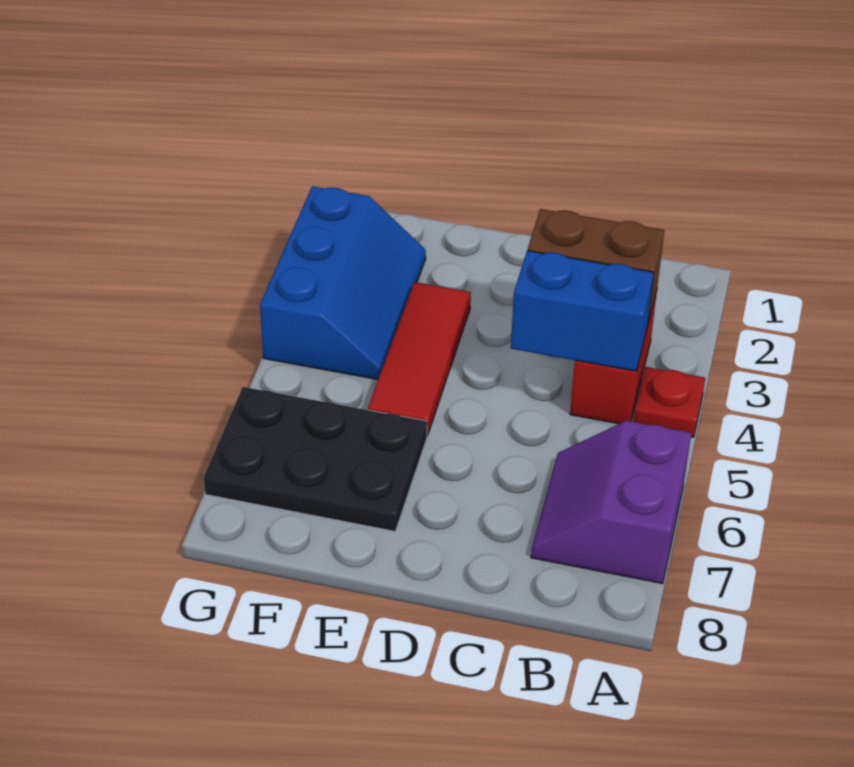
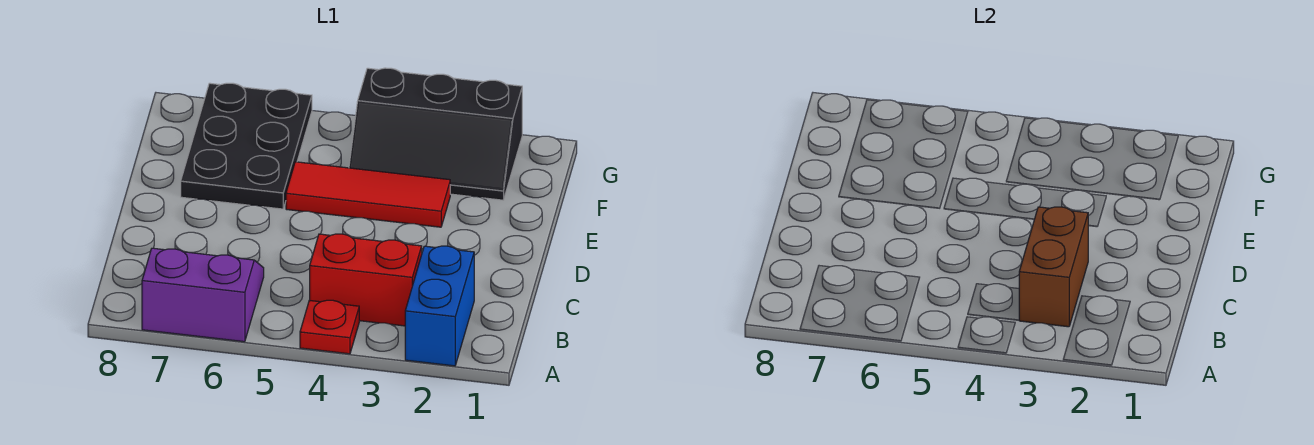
blue brick B4:C4 level 2 -> blue brick A2:B2 level 1
blue slope F2:G4 level 1 top G -> black slope F2:G4 level 1 top G

